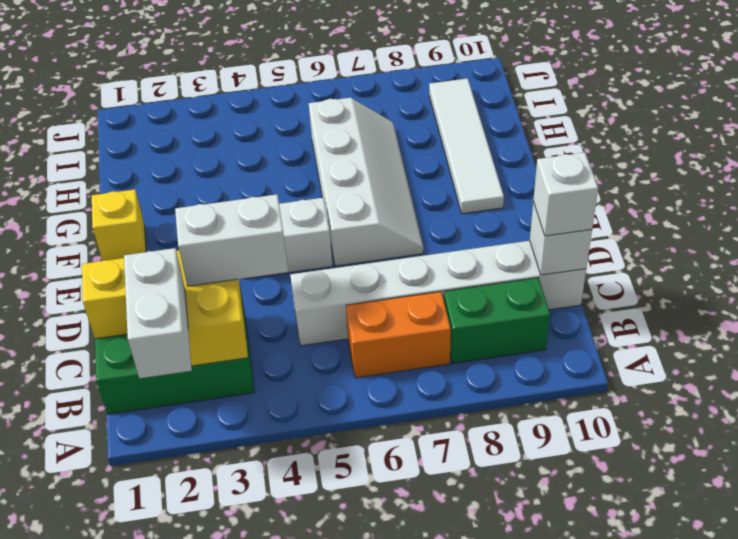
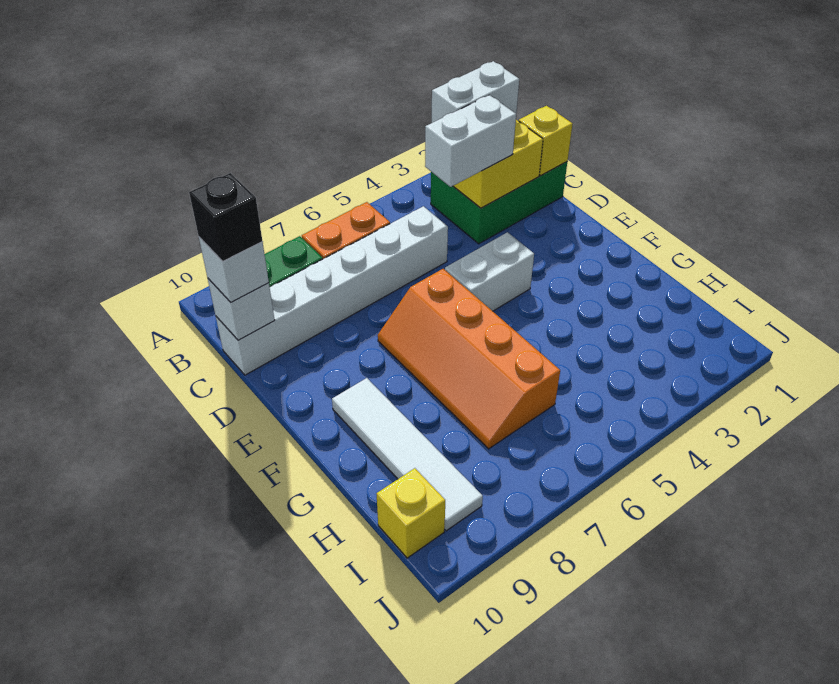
white brick A2:B2 level 3 -> white brick B2:B3 level 3
none -> black brick C10 level 4
white slope E6:H7 level 1 top 6 -> orange slope E6:H7 level 1 top 6
yellow brick F1 level 1 -> yellow brick I10 level 1

